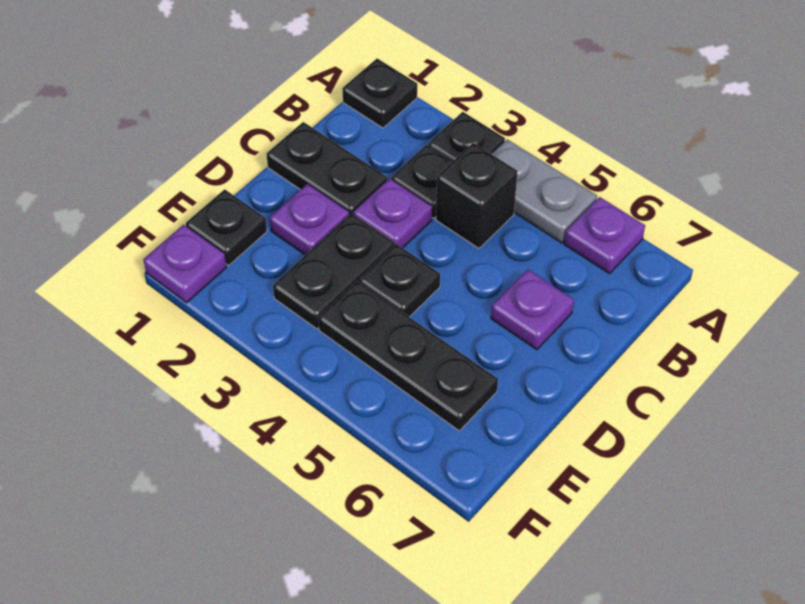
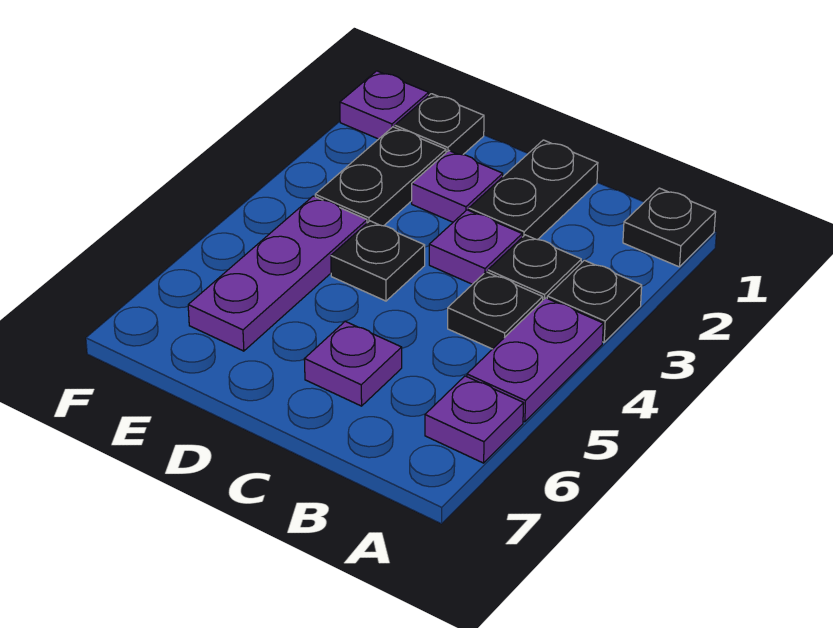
grey plate A4:A5 level 1 -> purple plate A4:A5 level 1
black brick B4 level 1 -> black plate B4 level 1
black plate D3:E3 level 1 -> black plate E2:E3 level 1
black plate E4:E6 level 1 -> purple plate E4:E6 level 1

